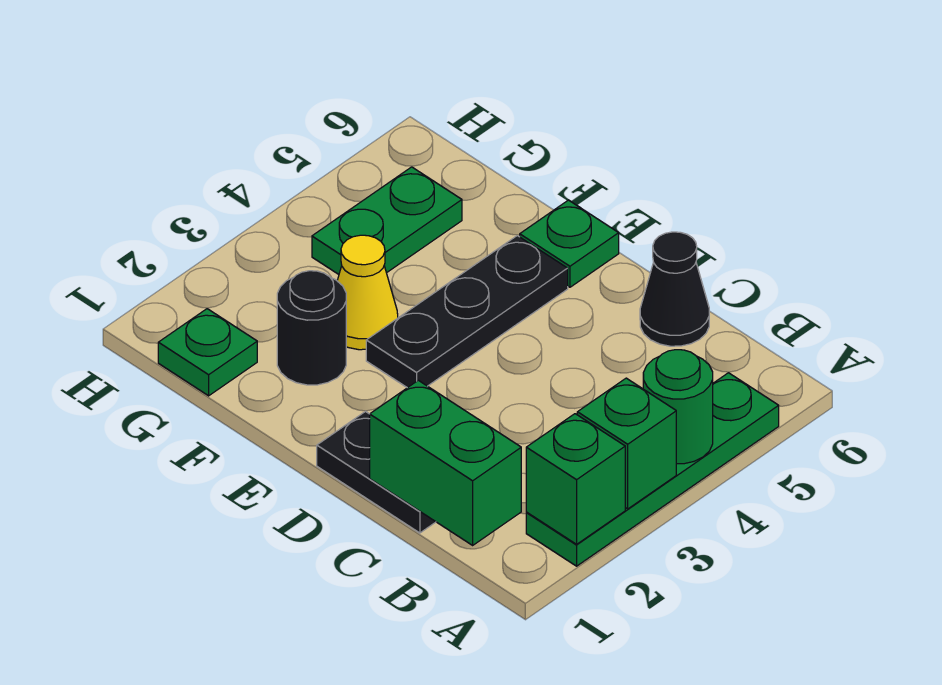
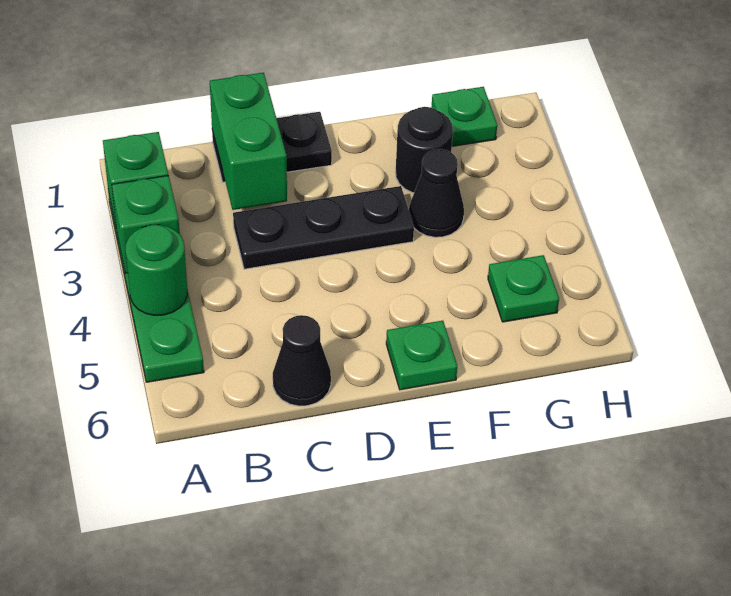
green brick B1:C1 level 2 -> green brick C1:C2 level 2
black plate E3:E5 level 1 -> black plate C3:E3 level 1
yellow cone F3 level 1 -> black cone F3 level 1
green plate G4:G5 level 1 -> green plate G5 level 1

